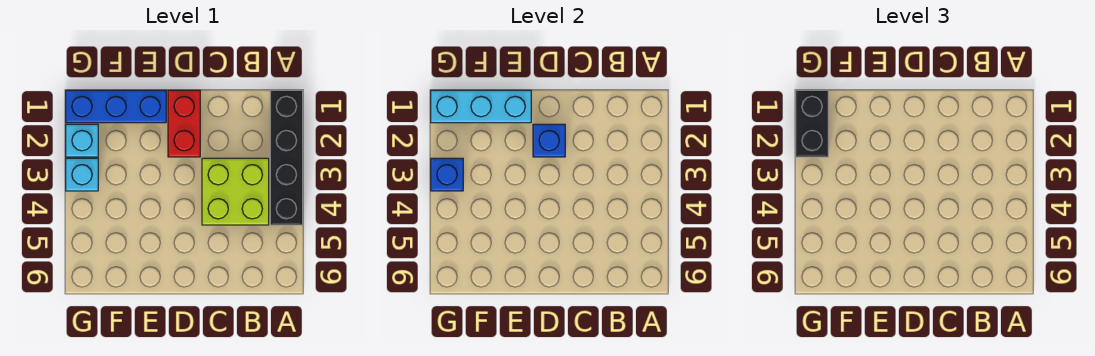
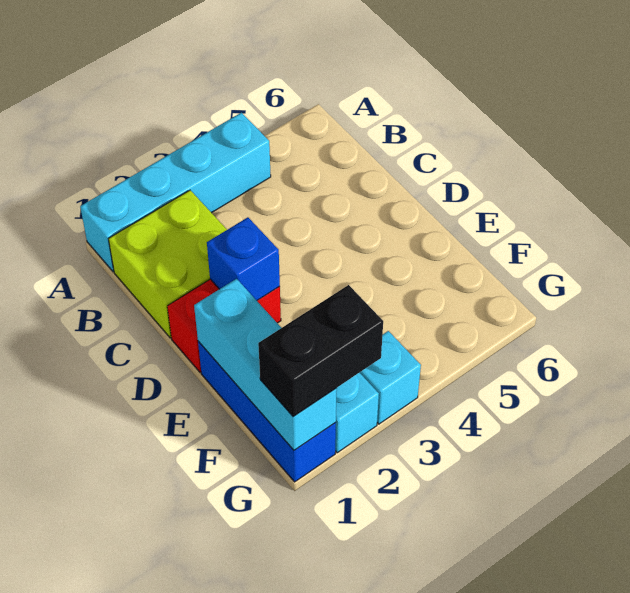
black brick A1:A4 level 1 -> cyan brick A1:A4 level 1
lime brick B3:C4 level 1 -> lime brick B1:C2 level 1
blue brick G3 level 2 -> none

